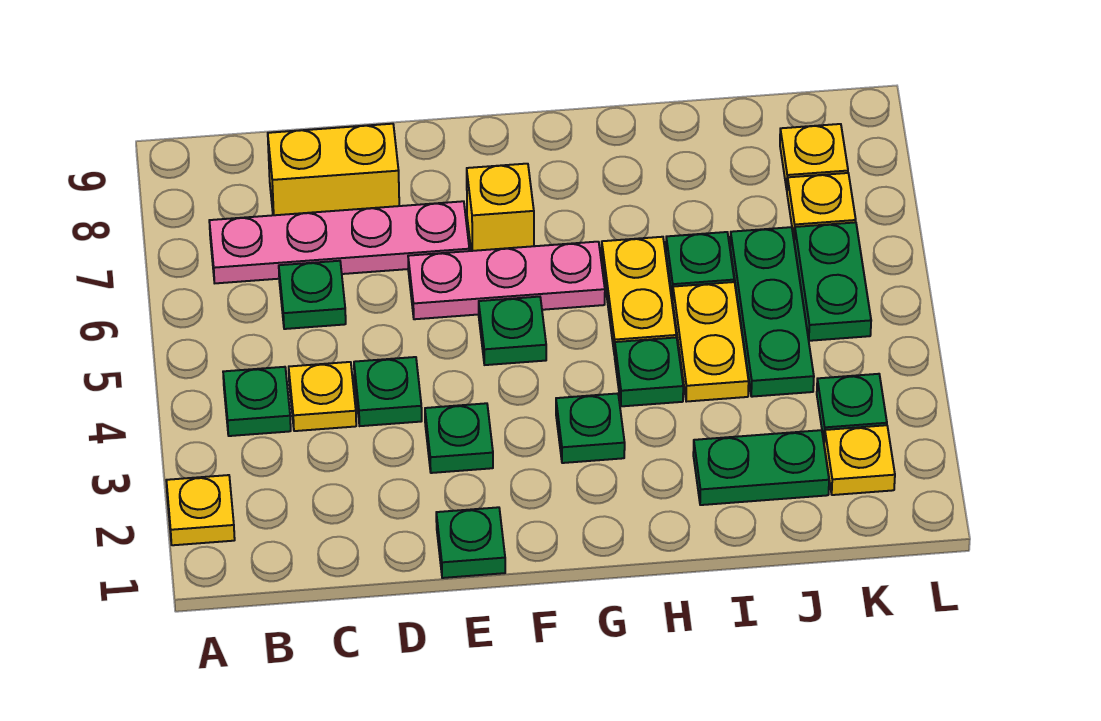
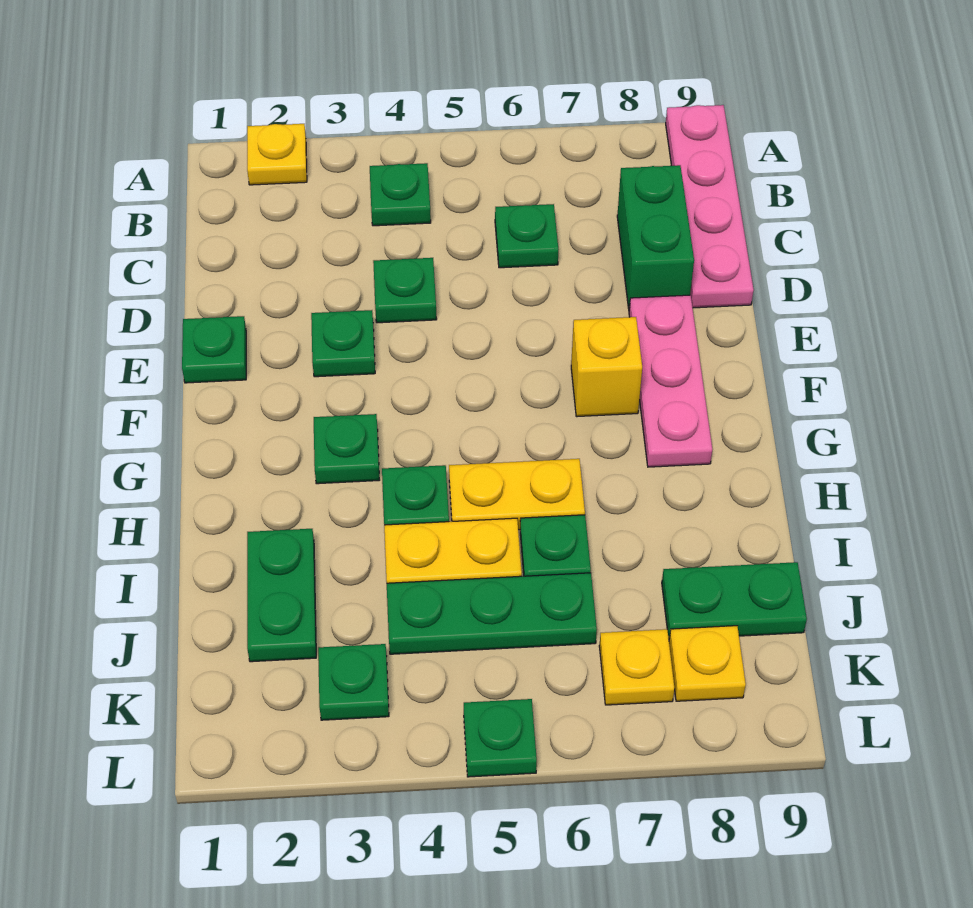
pink plate B7:E7 level 1 -> pink plate A9:D9 level 1
yellow plate C4 level 1 -> none
yellow brick C8:D8 level 1 -> green brick C8:D8 level 1
pink plate E6:G6 level 1 -> pink plate E8:G8 level 1
green plate F5 level 1 -> green plate L5 level 1
yellow plate K2 level 1 -> none
green plate K5:K6 level 1 -> green plate J8:J9 level 1

